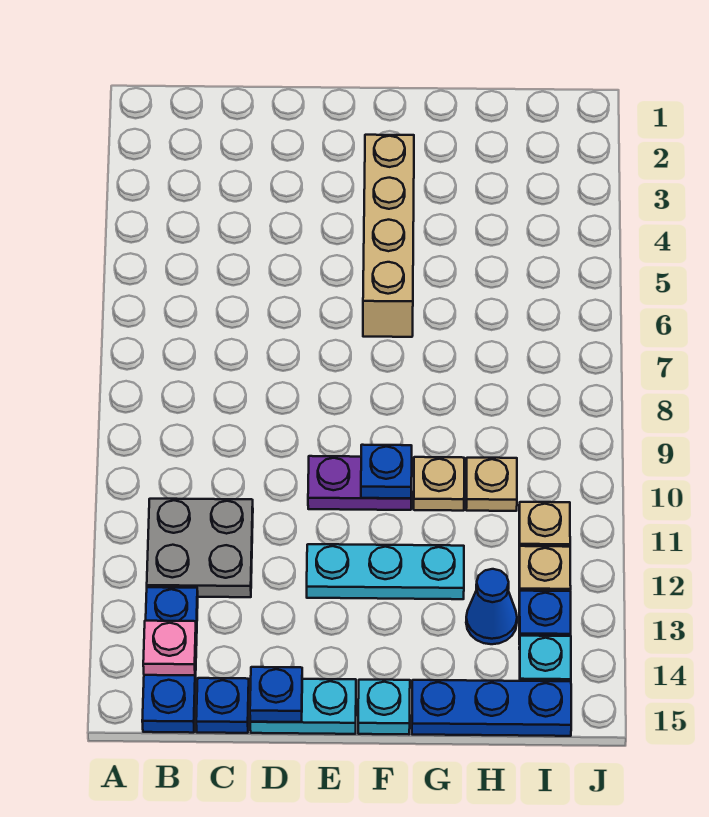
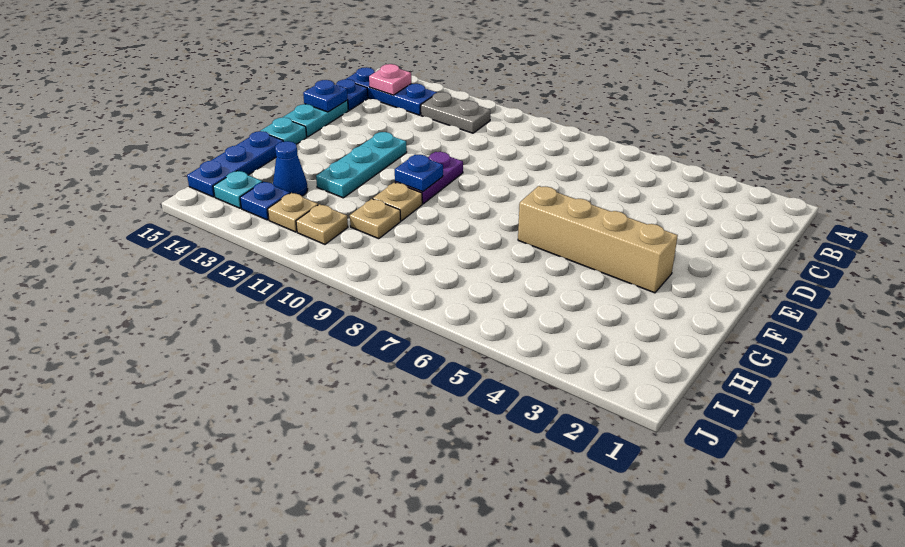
grey plate B11:C12 level 1 -> grey plate B11:B12 level 1

